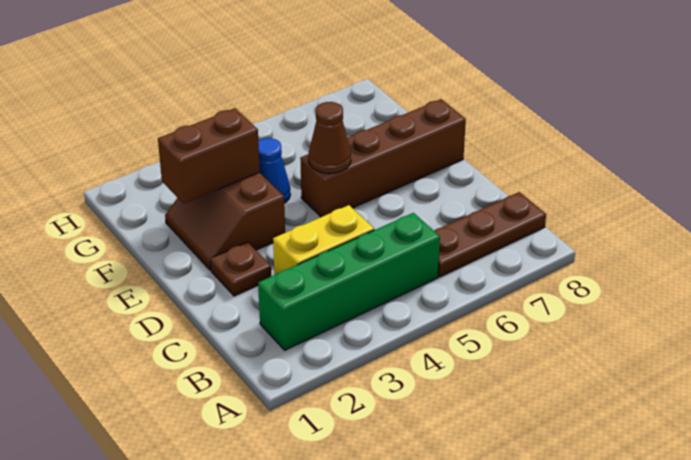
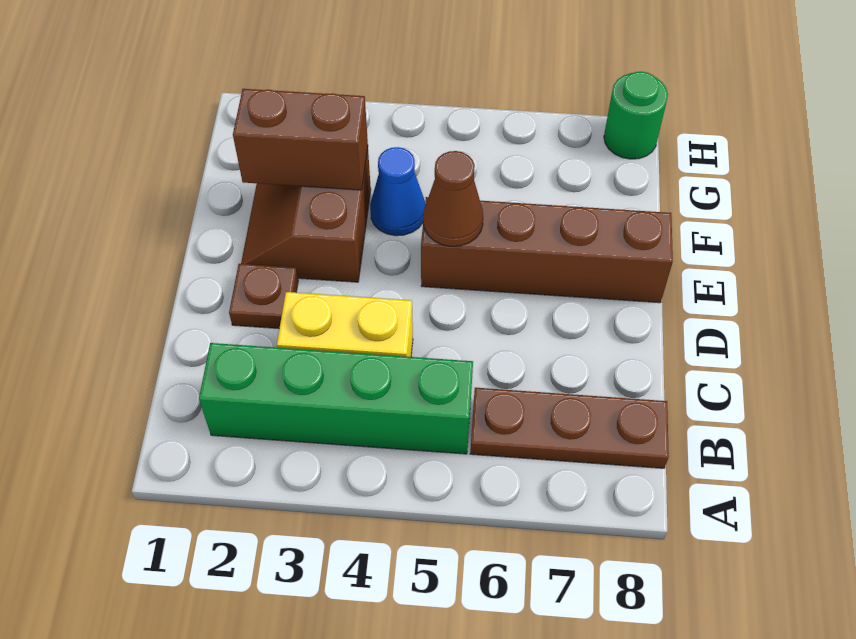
none -> green round brick H8 level 1

